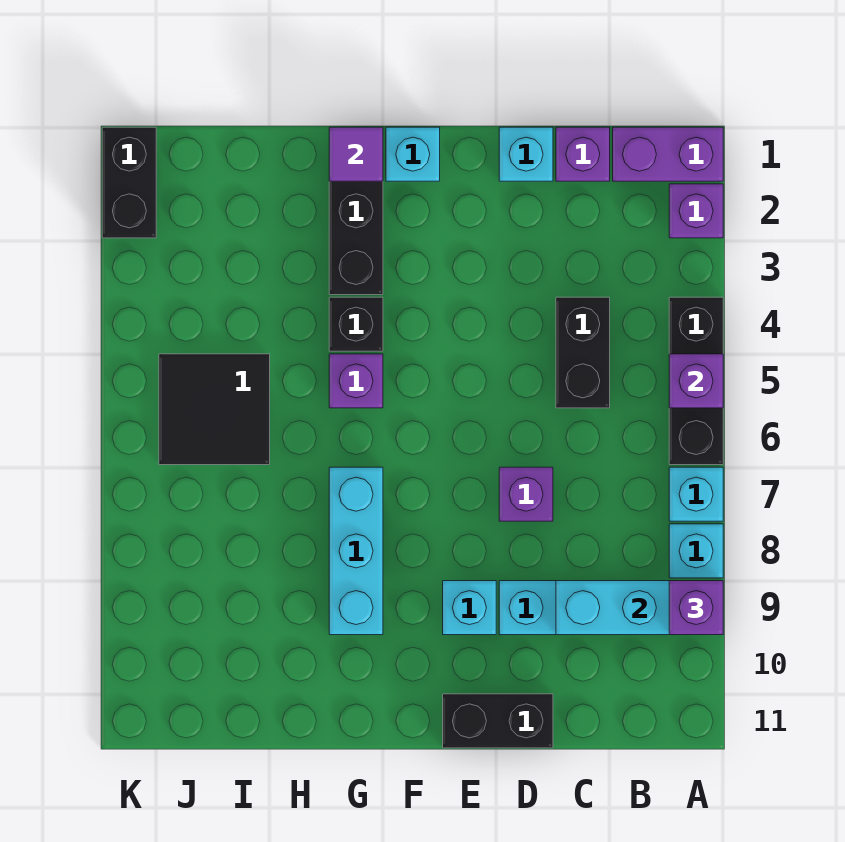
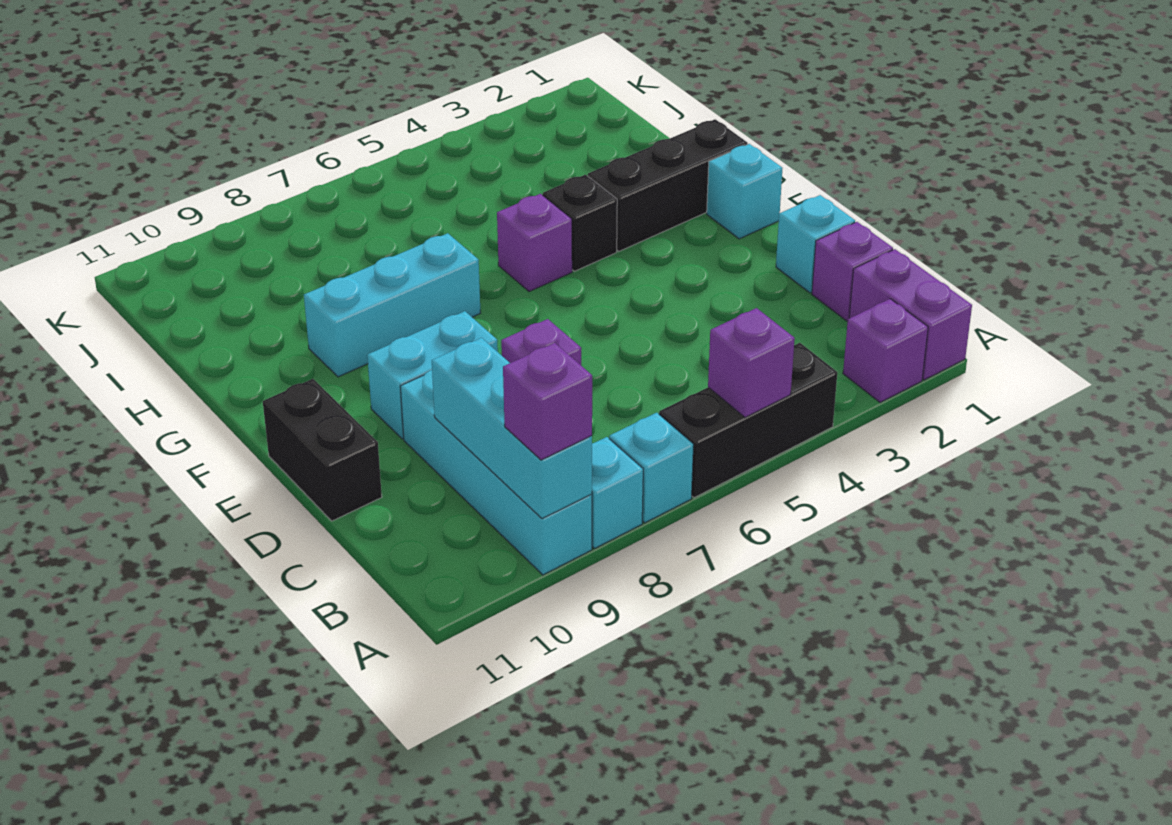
black brick C4:C5 level 1 -> none
cyan brick E9 level 1 -> cyan brick E8:E9 level 1
purple tile G1 level 2 -> none
black tile I5:J6 level 1 -> none
black brick K1:K2 level 1 -> none

